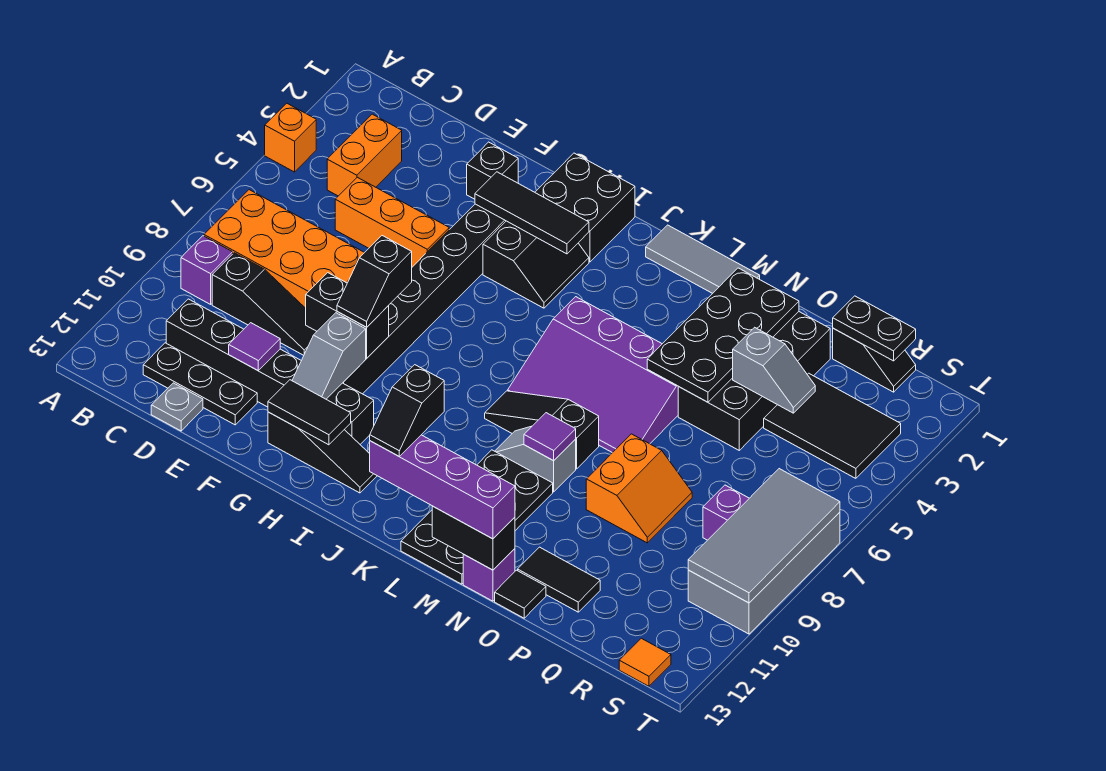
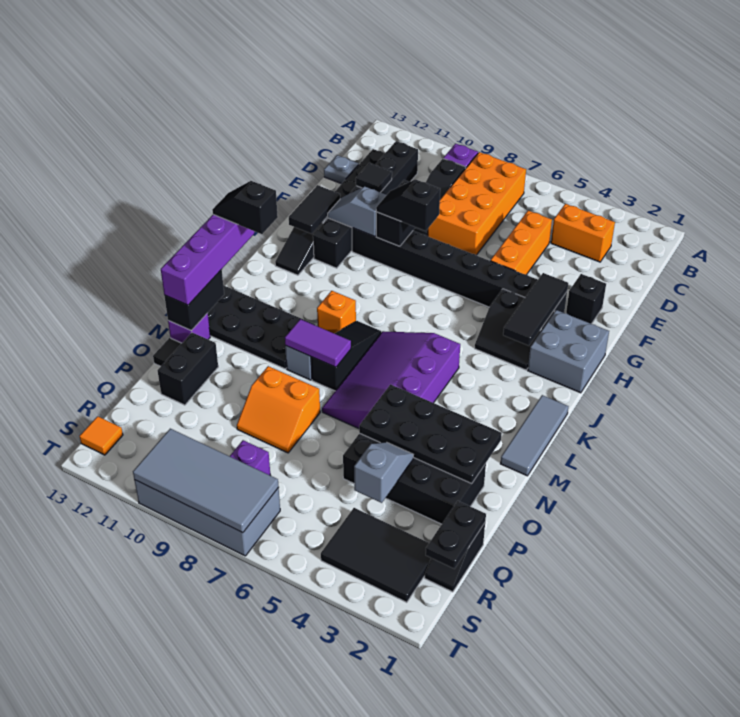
orange brick A4 level 1 -> orange brick K9 level 1
purple tile E11 level 2 -> black tile E11 level 2
black brick H1:I2 level 1 -> grey brick H1:I2 level 1
purple tile M9 level 2 -> purple tile M8:M9 level 2
black tile O12:P12 level 1 -> black brick O12:P12 level 1
grey slope P4:Q4 level 2 top P -> grey slope P4:Q4 level 2 top Q
black tile Q3:S4 level 1 -> black tile R2:S4 level 1

